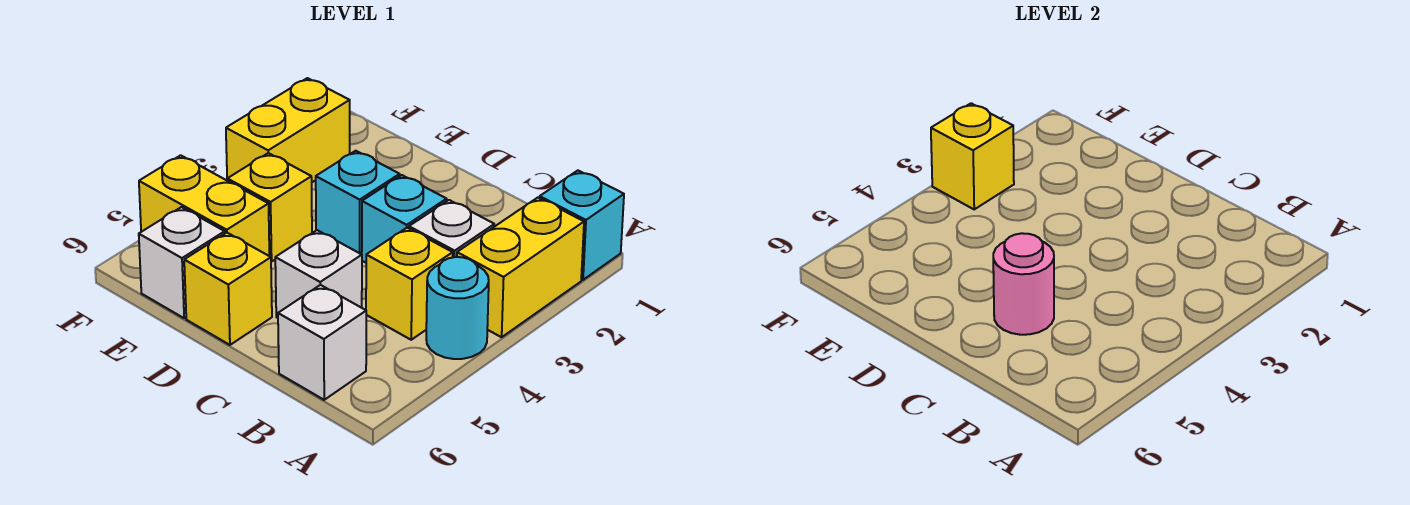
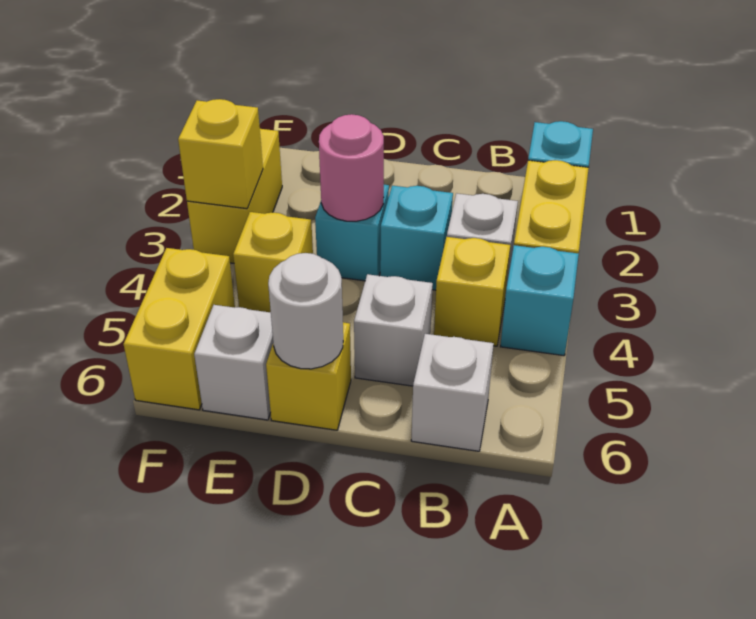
cyan round brick A4 level 1 -> cyan brick A4 level 1
pink round brick C5 level 2 -> pink round brick D3 level 2
none -> white round brick D6 level 2
yellow brick E5:F5 level 1 -> yellow brick F5:F6 level 1

